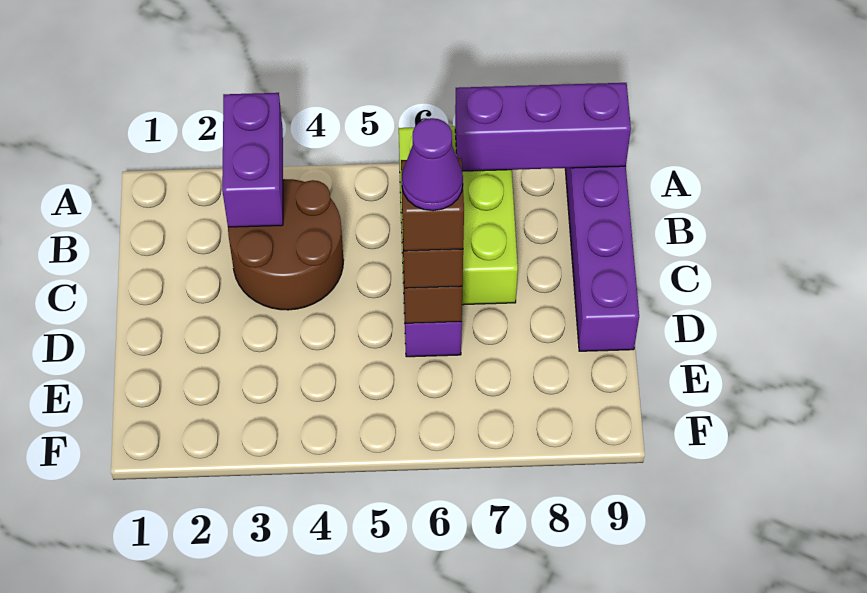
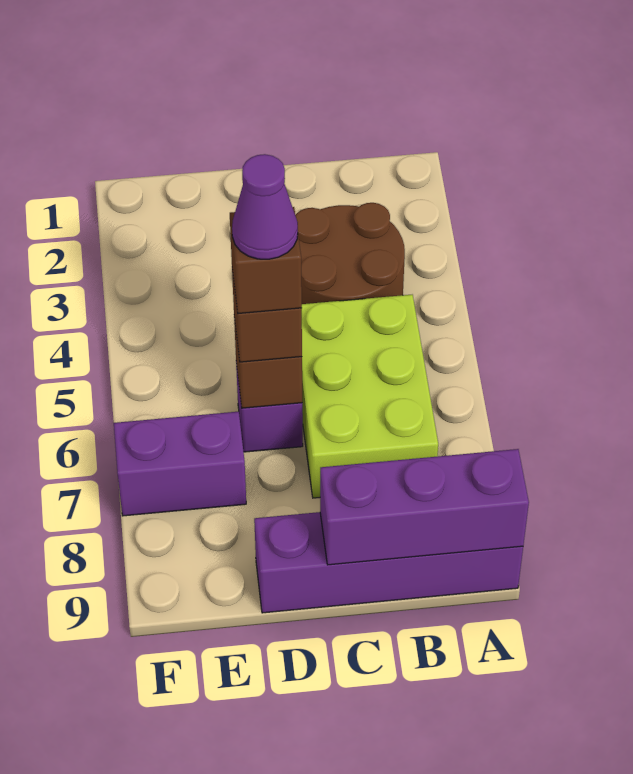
purple brick A3:B3 level 2 -> purple brick E7:F7 level 1
lime brick A6:C7 level 1 -> lime brick B5:C7 level 1
purple brick A7:A9 level 2 -> purple brick A9:C9 level 2

